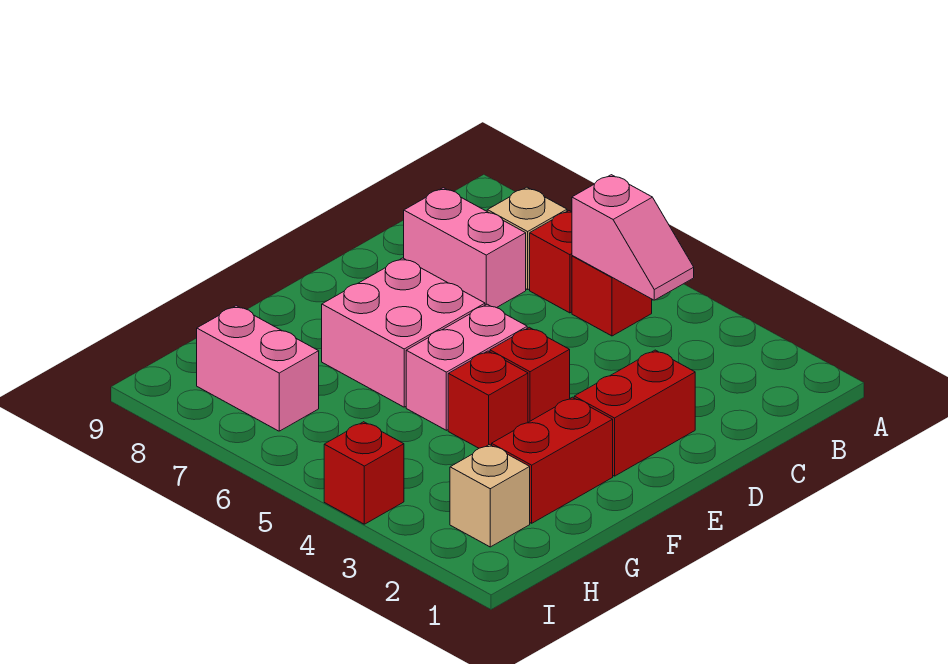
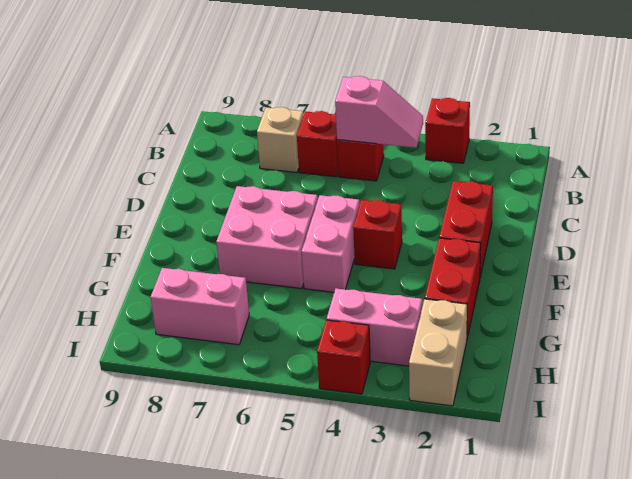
pink brick C7:C8 level 1 -> pink brick H3:H4 level 1
red brick F4 level 1 -> red brick A3 level 1
tan brick H2 level 1 -> tan brick H2:I2 level 1

